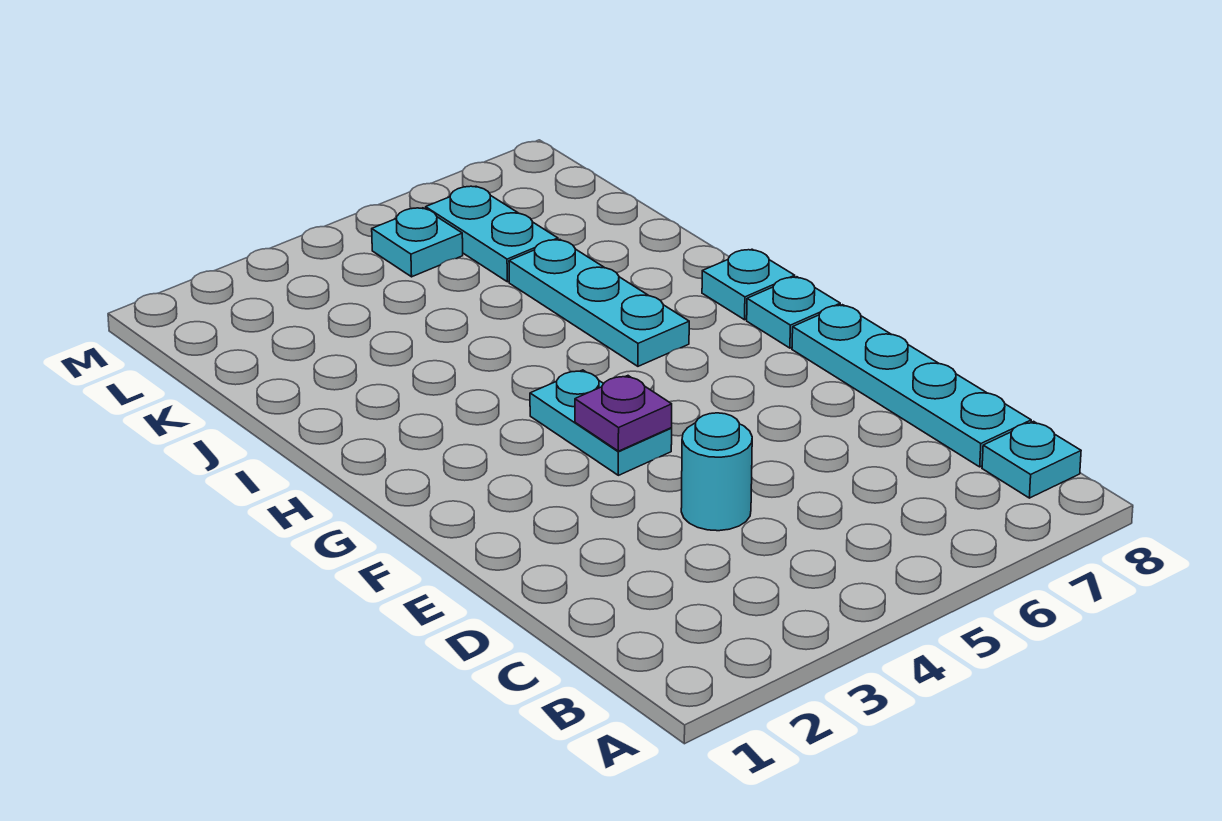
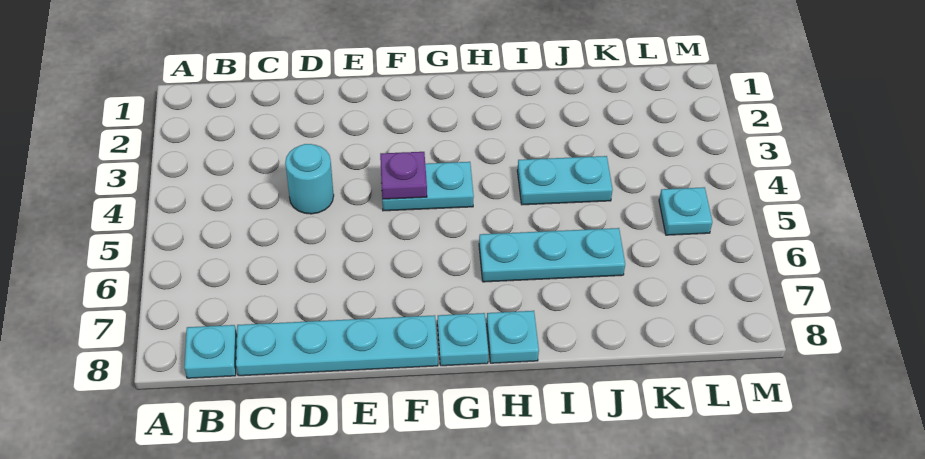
cyan plate K6:L6 level 1 -> cyan plate I4:J4 level 1

